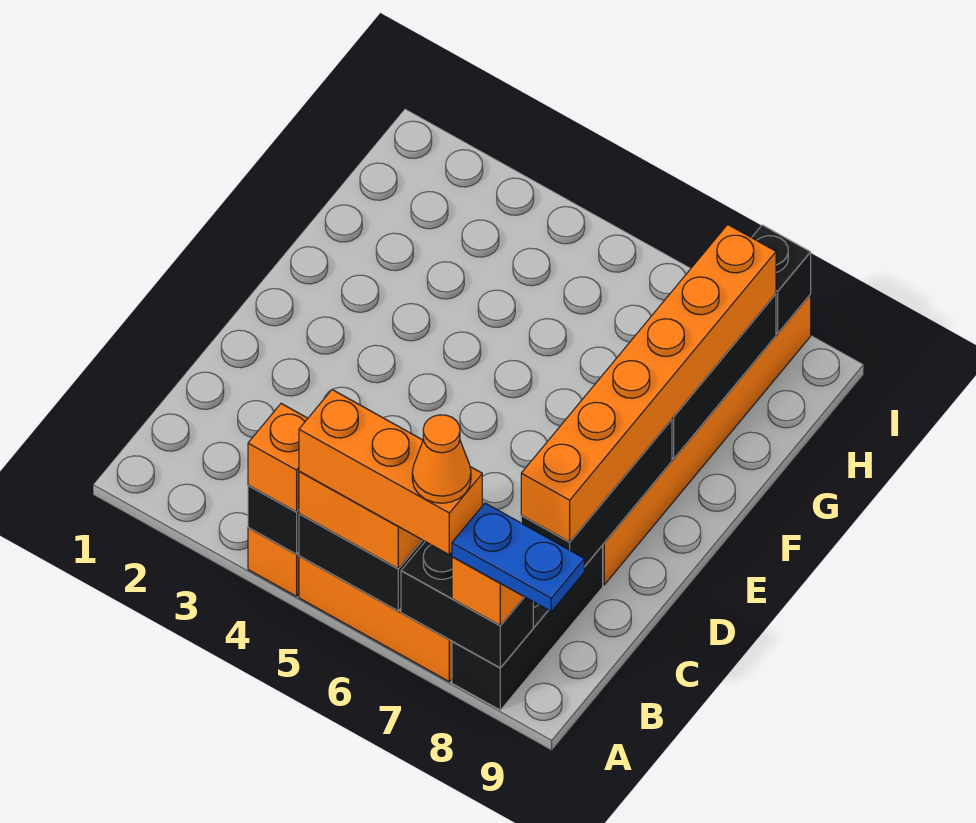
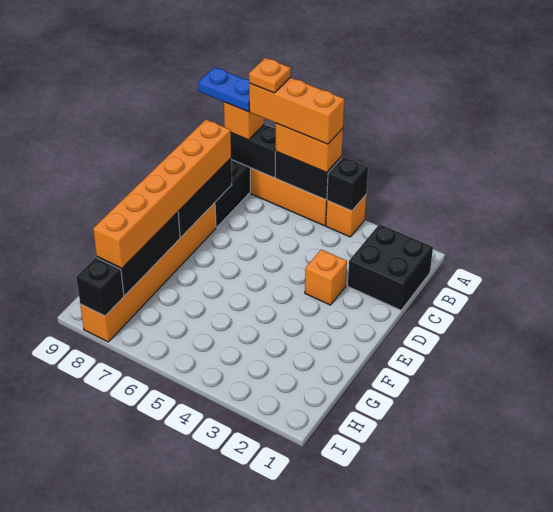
orange brick A4 level 3 -> orange brick D3 level 1
orange cone A7 level 5 -> orange plate A7 level 5
none -> black brick B1:C2 level 1

